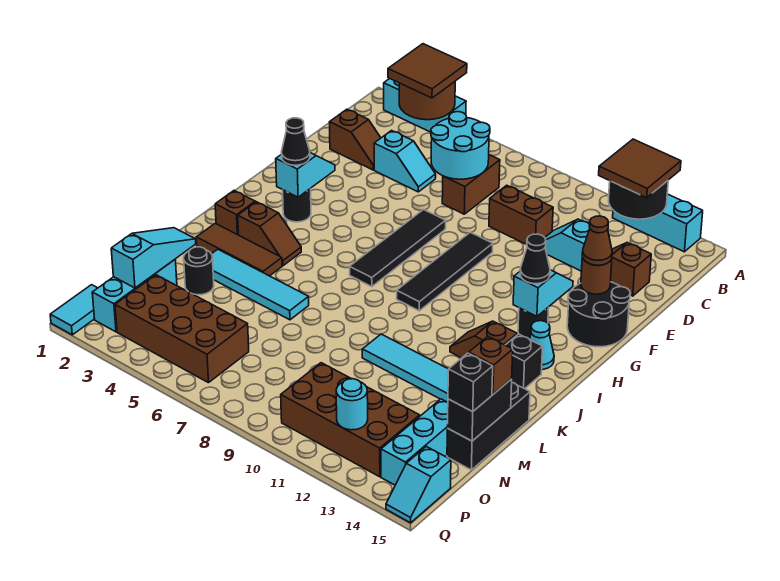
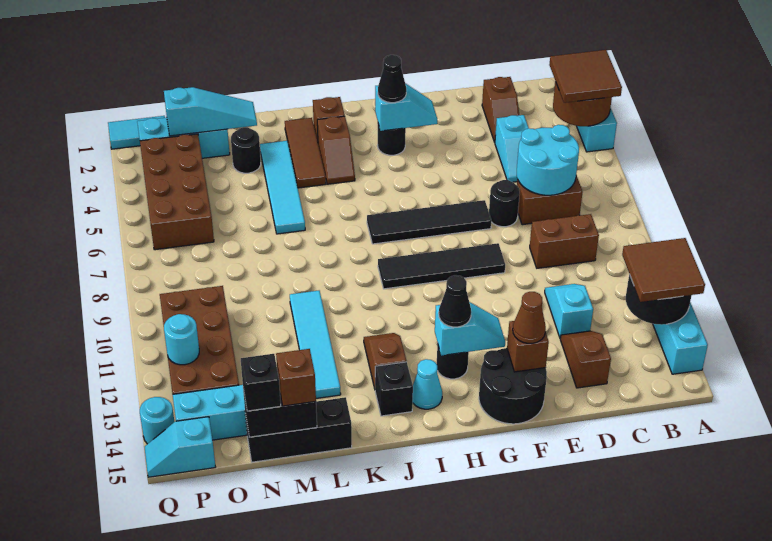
brown brick D9:D10 level 1 -> brown brick C9:D9 level 1
none -> black round brick E7 level 1
brown round brick F14 level 2 -> brown brick F14 level 2
none -> cyan round brick Q14 level 1

